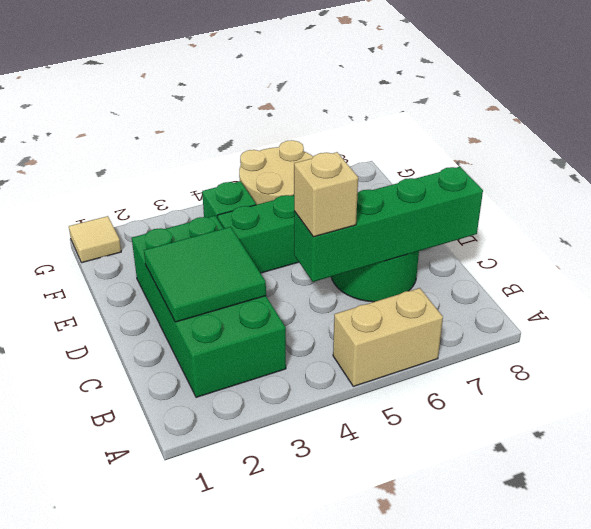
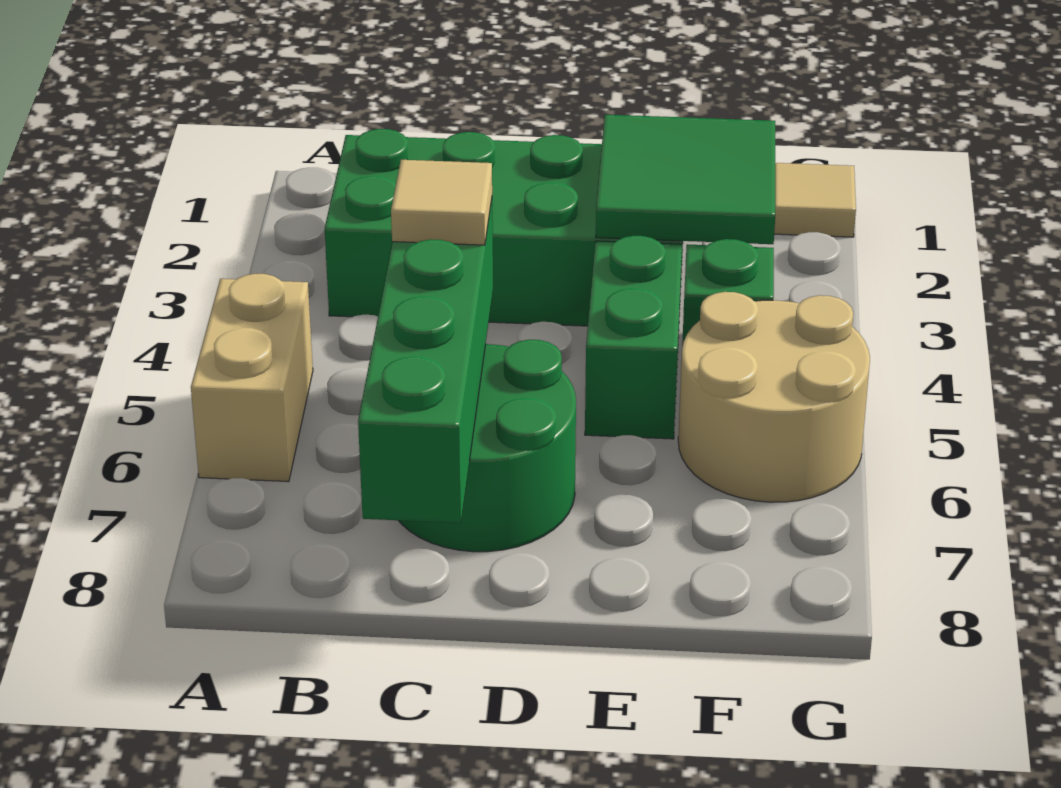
green tile C2:D3 level 2 -> green tile E2:F3 level 2
tan brick C5 level 3 -> tan tile C5 level 3

